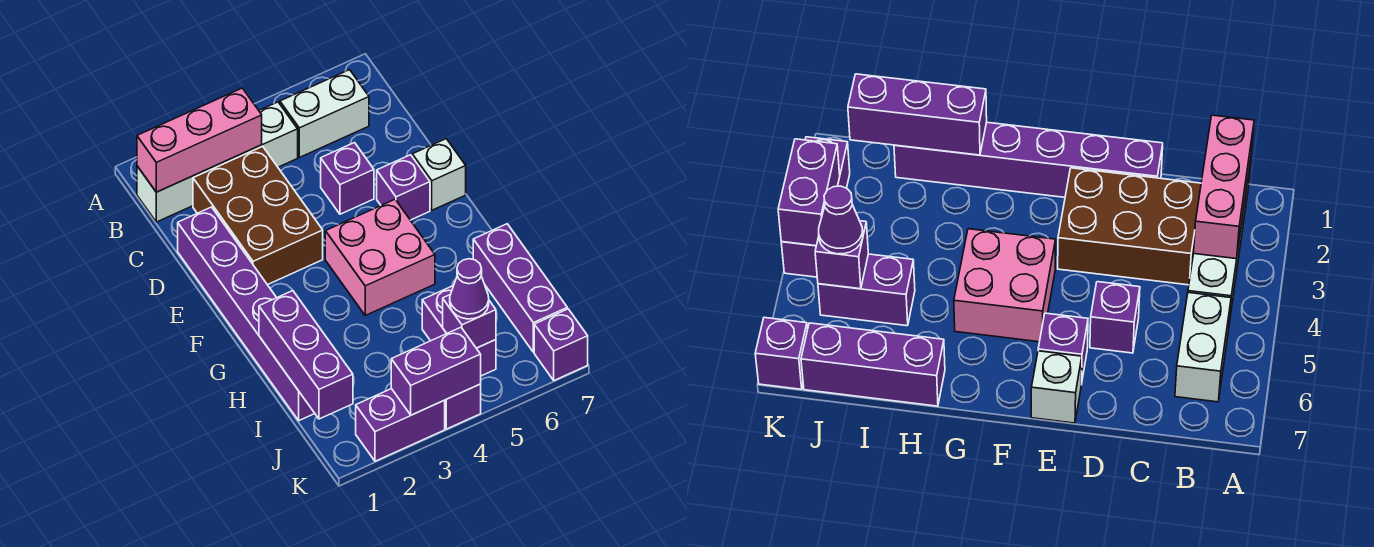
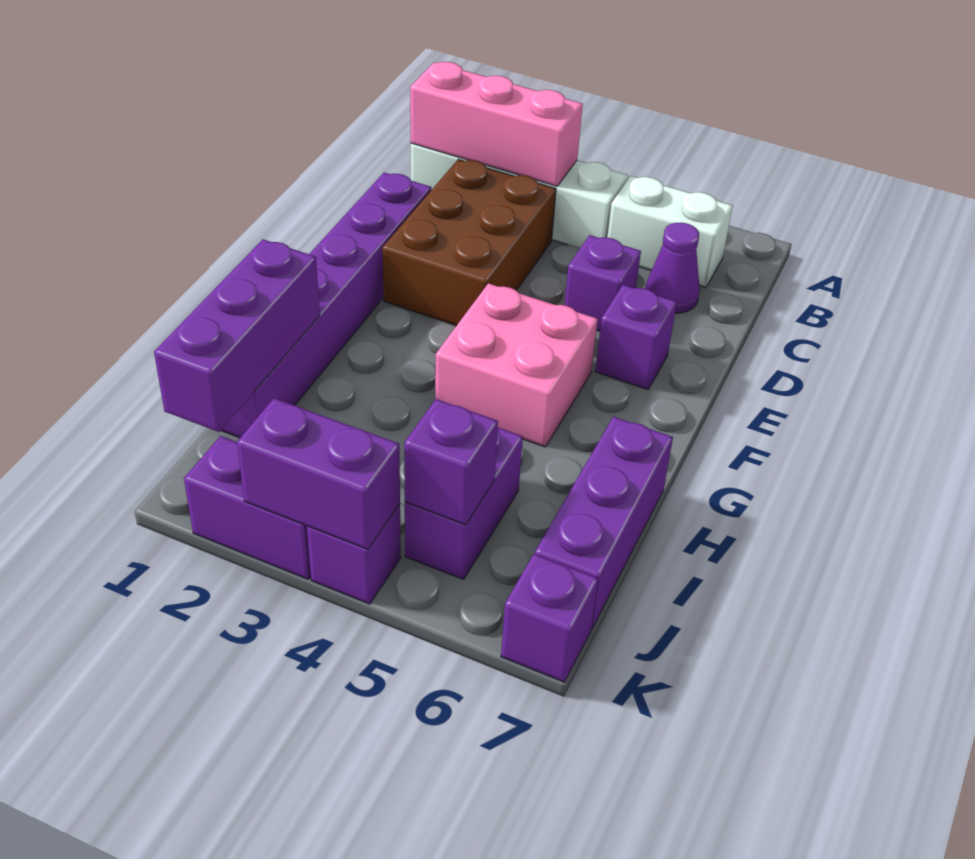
white brick E7 level 1 -> none
purple cone J5 level 3 -> purple cone C6 level 1

